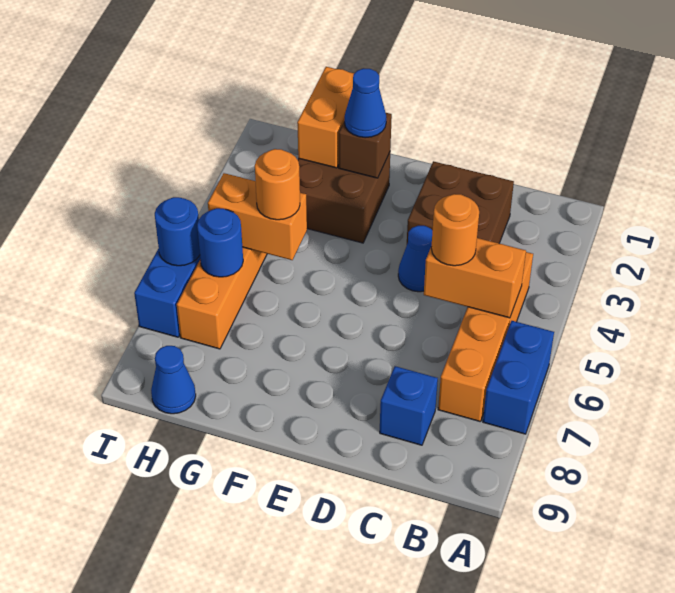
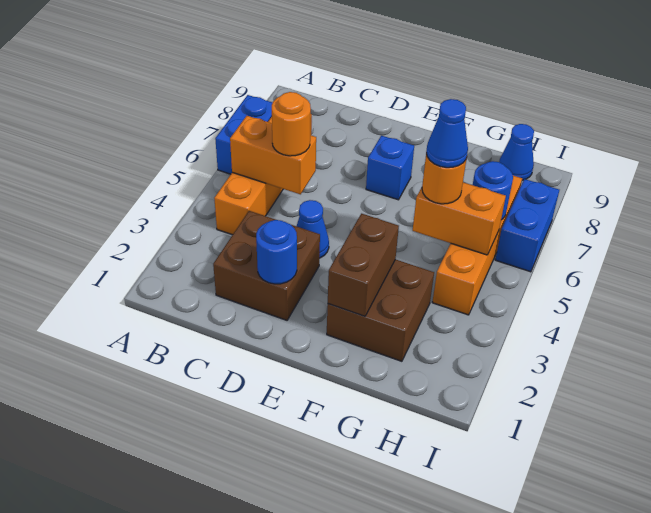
blue brick C8 level 1 -> blue brick E7 level 1
brown brick F2 level 2 -> brown brick F2:F3 level 2
blue cone F2 level 3 -> blue cone G5 level 4
orange brick G1:G2 level 2 -> none
blue round brick I6 level 2 -> blue round brick D2 level 2

